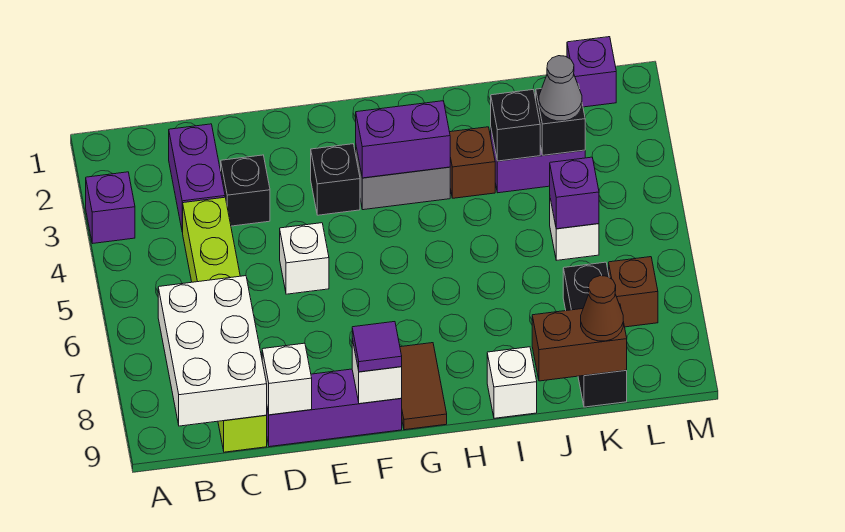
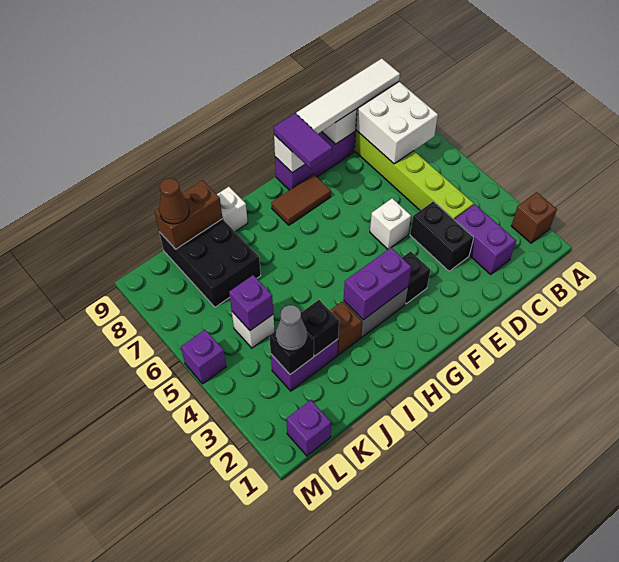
purple brick A3 level 1 -> purple brick M5 level 1
none -> white tile B9:E9 level 3
black brick D3 level 1 -> black brick D3:D4 level 1
purple tile F9 level 3 -> purple tile F8:F9 level 3
brown tile G8:G9 level 1 -> brown tile F8:G8 level 1
black brick K7:K9 level 1 -> black brick J7:K9 level 1
brown brick L7 level 1 -> brown brick A2 level 1

